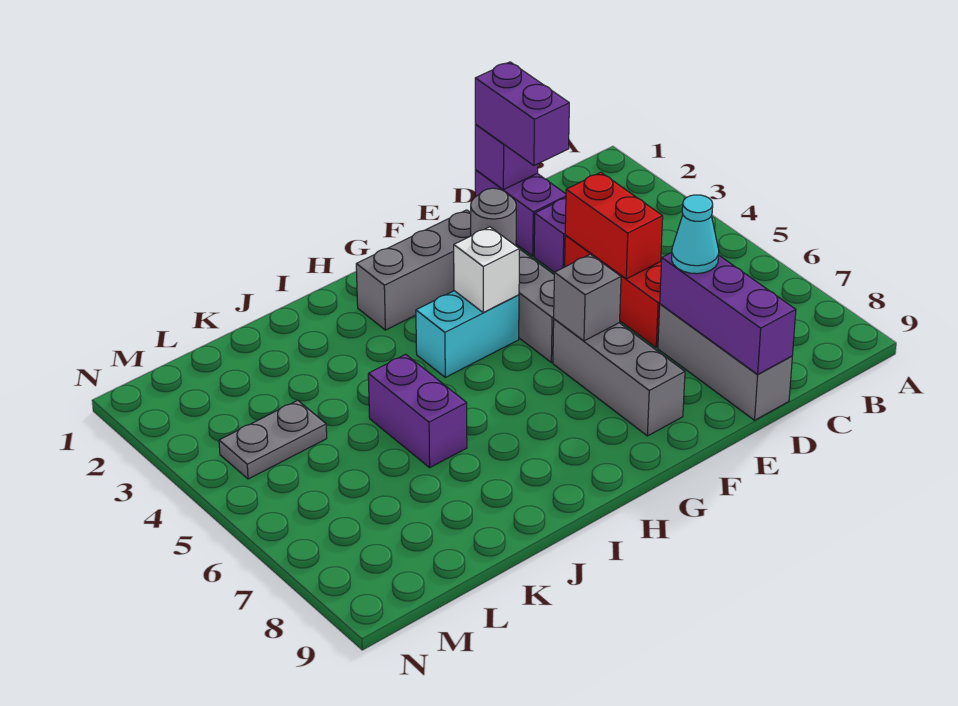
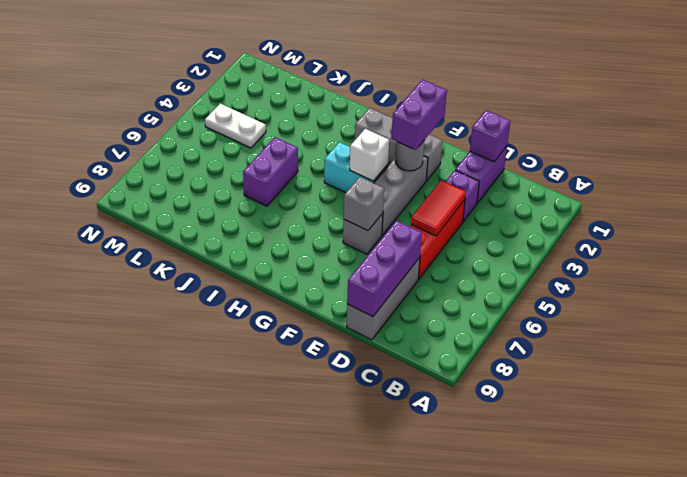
purple brick D1:D2 level 3 -> purple brick F2:F3 level 3
red brick D4:D5 level 2 -> red tile D4:D5 level 2
cyan cone D7 level 3 -> none
grey brick F6:F8 level 1 -> grey brick F6 level 1
grey plate L4:M4 level 1 -> white plate L4:M4 level 1

